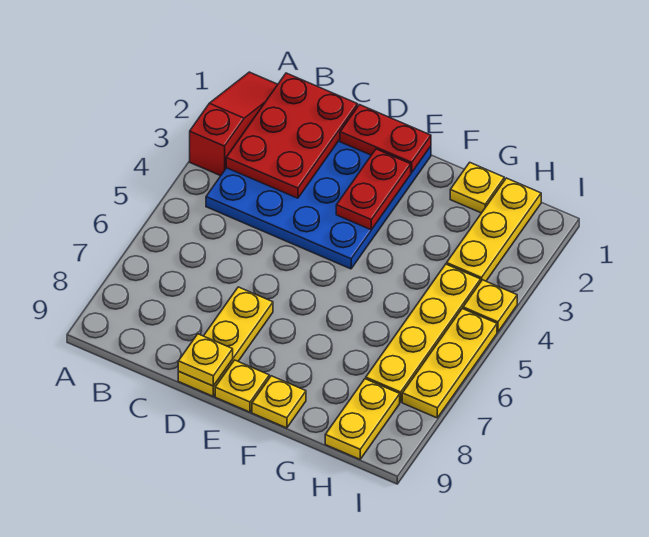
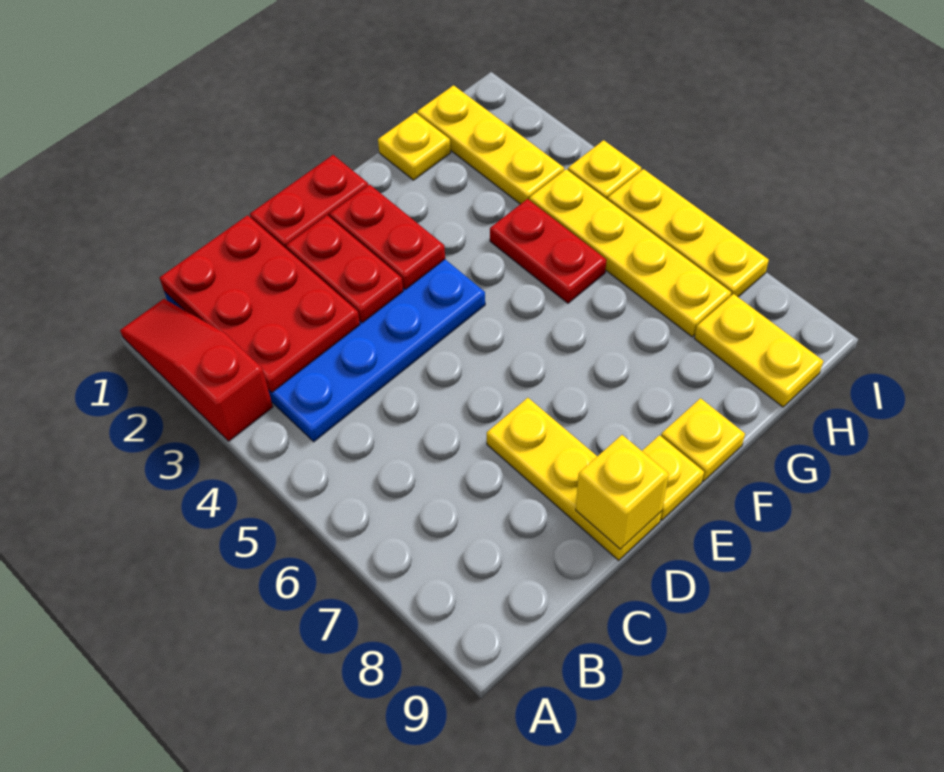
none -> red plate D2:D3 level 2
yellow plate D9 level 2 -> yellow brick D9 level 2
none -> red plate G4:G5 level 1

